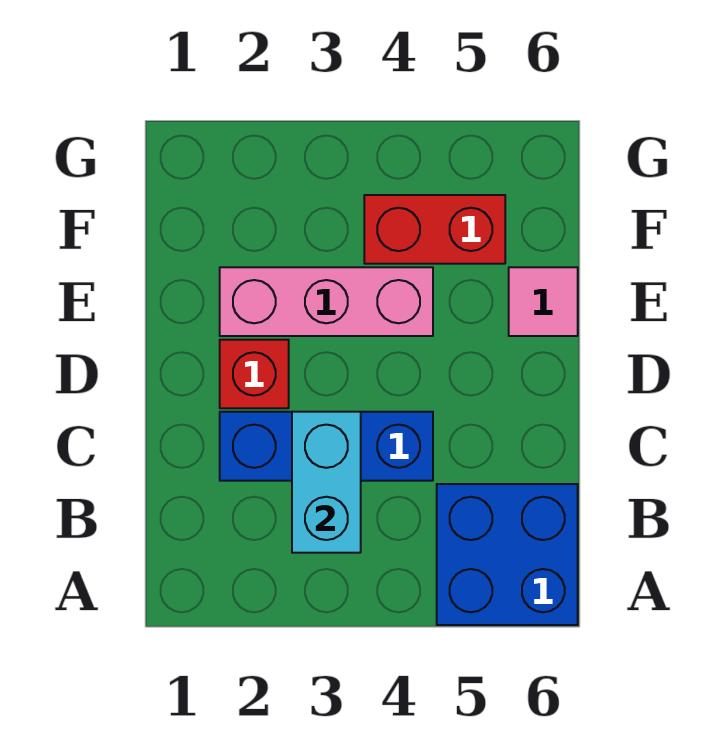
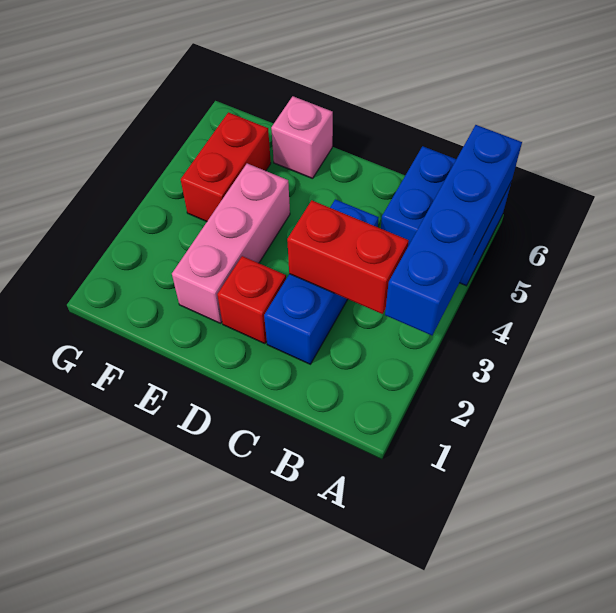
none -> blue brick A3:A6 level 2
cyan brick B3:C3 level 2 -> red brick B3:C3 level 2
pink tile E6 level 1 -> pink brick E6 level 1

